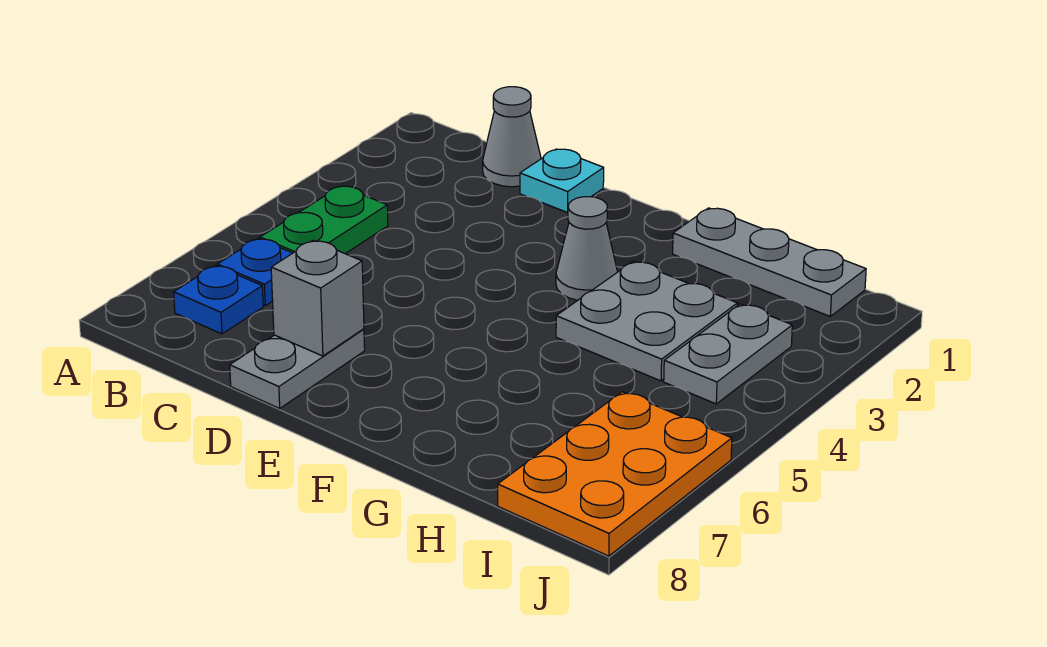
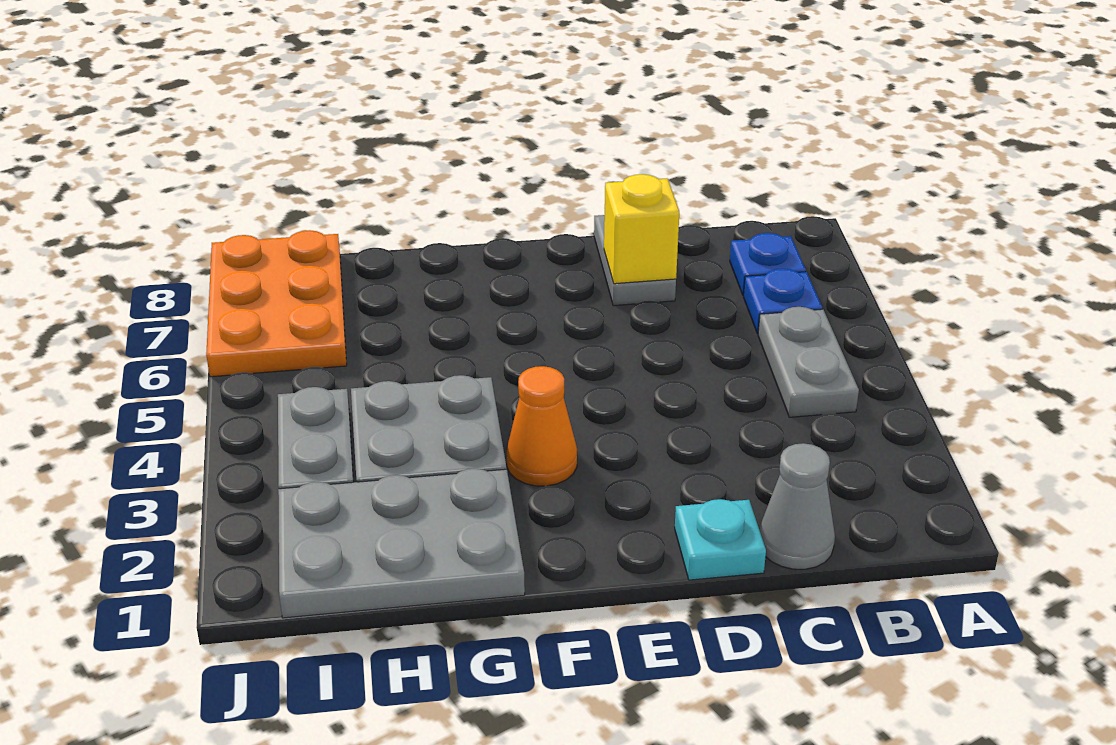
green plate B4:B5 level 1 -> grey plate B4:B5 level 1
grey brick D7 level 2 -> yellow brick D7 level 2
grey cone F3 level 1 -> orange cone F3 level 1
grey plate G1:I1 level 1 -> grey plate G1:I2 level 1

